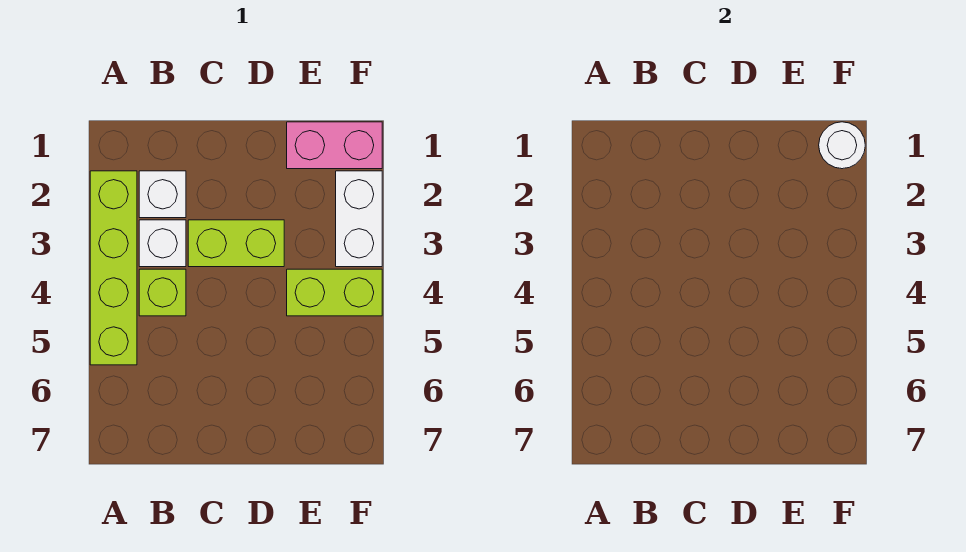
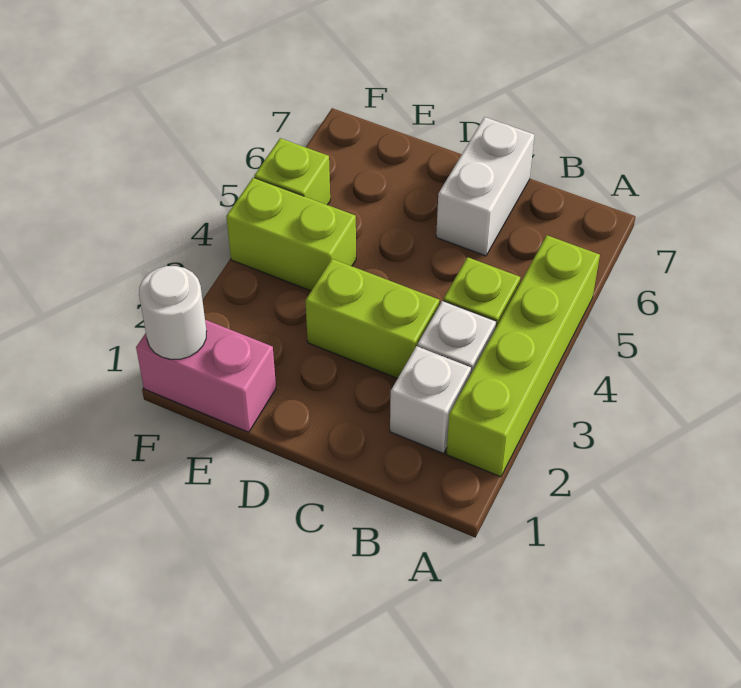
white brick F2:F3 level 1 -> white brick C6:C7 level 1
none -> lime brick F5 level 1

